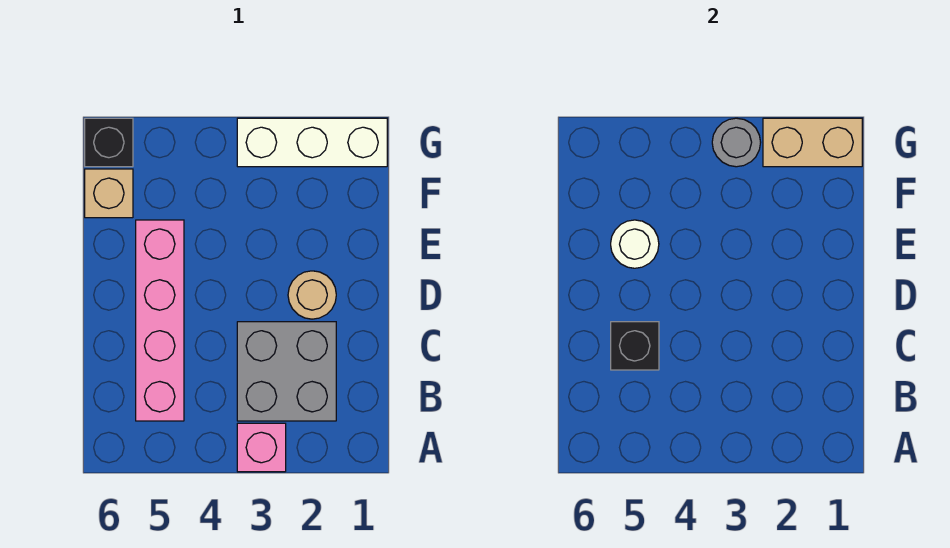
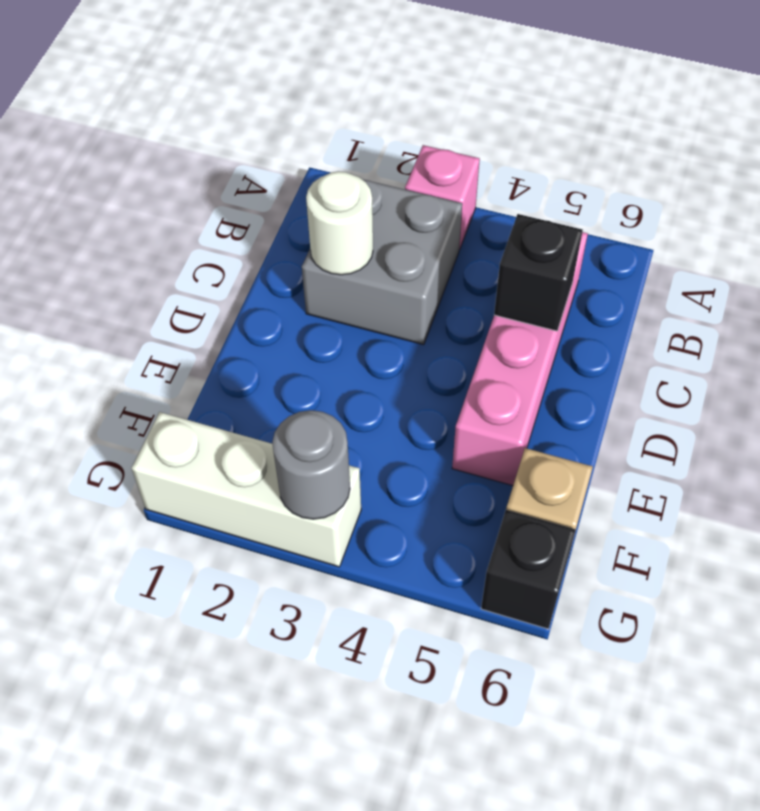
tan round brick D2 level 1 -> none
white round brick E5 level 2 -> white round brick C2 level 2
tan brick G1:G2 level 2 -> none

